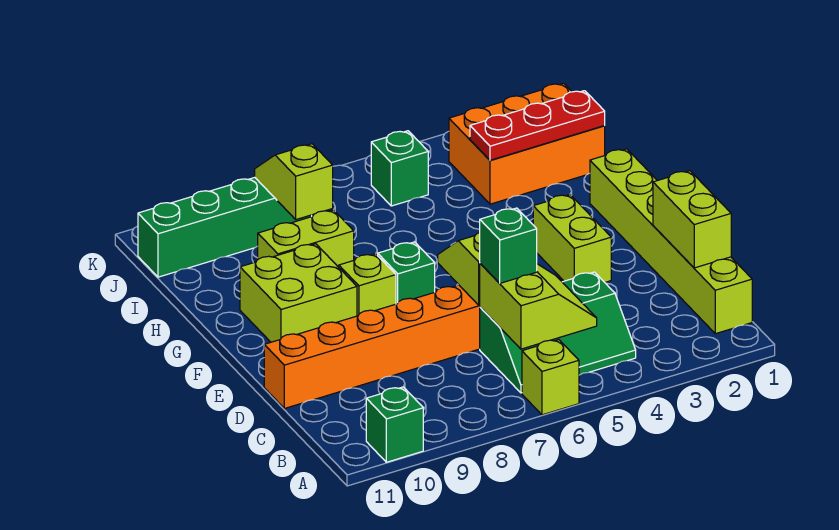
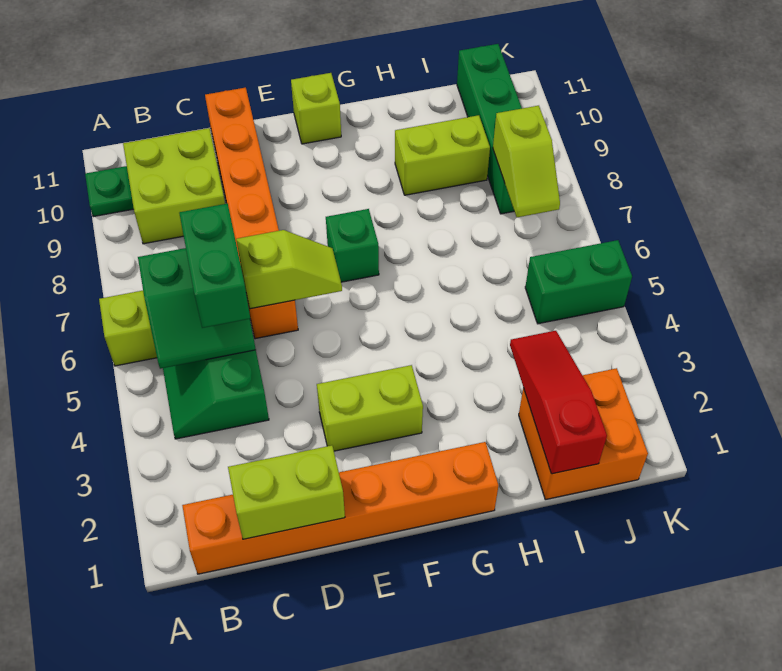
green brick A10 level 1 -> green plate A10 level 1
lime brick B1:G1 level 1 -> orange brick B1:G1 level 1
lime slope B5:C6 level 2 top 6 -> green slope B5:C6 level 2 top 6
green brick C6 level 3 -> green brick C5:C6 level 3
lime brick F8 level 1 -> lime brick F11 level 1
lime brick F9:G10 level 1 -> lime brick B9:C10 level 1
lime brick H8:H9 level 1 -> lime brick H9:I9 level 1
orange brick I1:J3 level 1 -> orange brick I1:J2 level 1
red plate I1:I3 level 2 -> red slope I1:I3 level 2 top 1
lime slope I8:J8 level 2 top I -> lime slope J7:J8 level 2 top 8
green brick J5 level 1 -> green brick J5:K5 level 1

